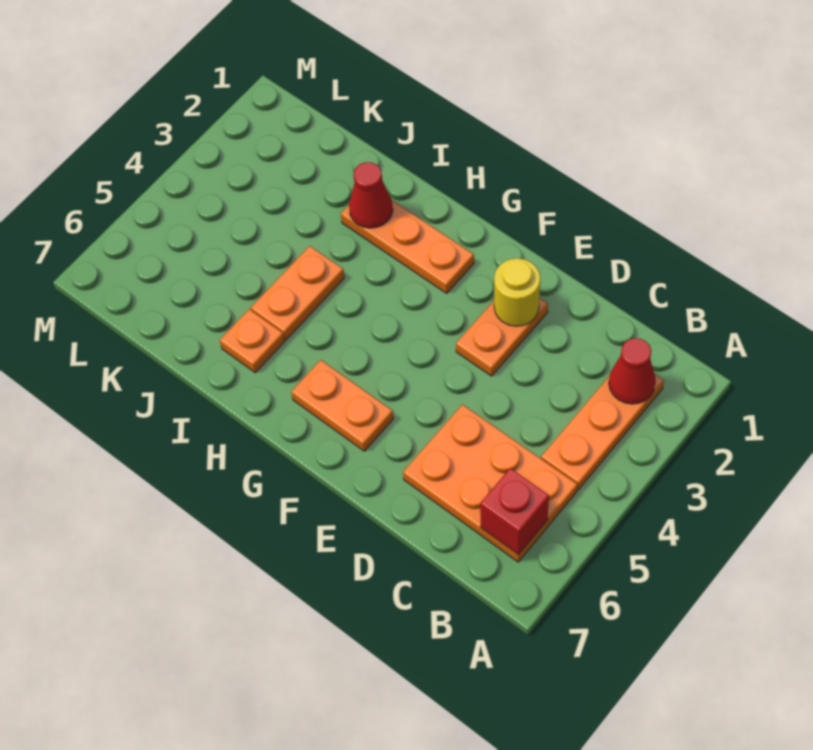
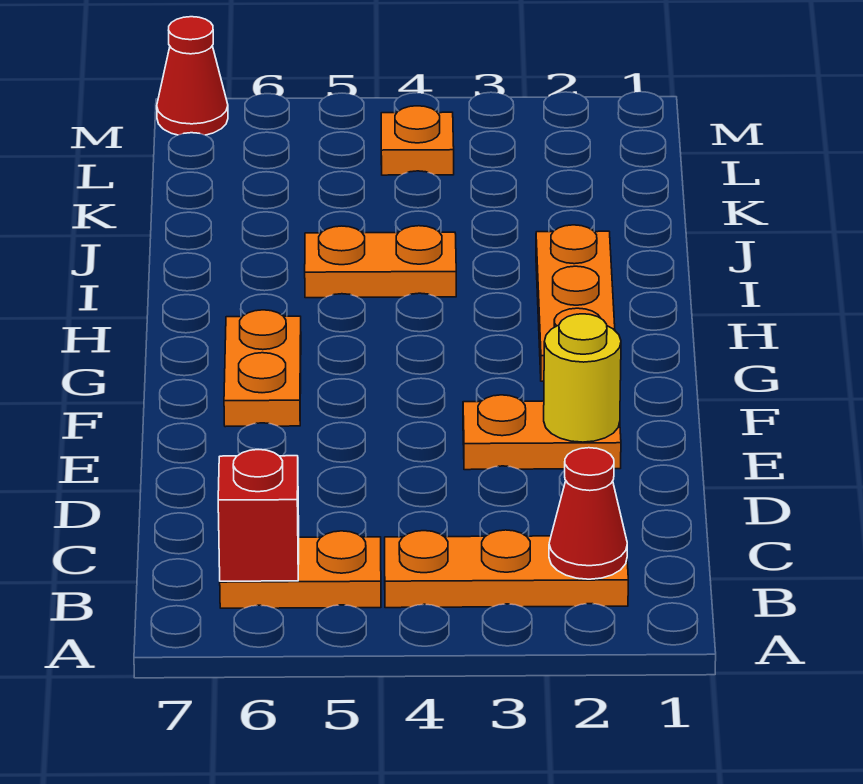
orange plate B5:D6 level 1 -> orange plate B5:B6 level 1
red cone I2 level 2 -> red cone M7 level 1
orange plate I6 level 1 -> orange plate L4 level 1

